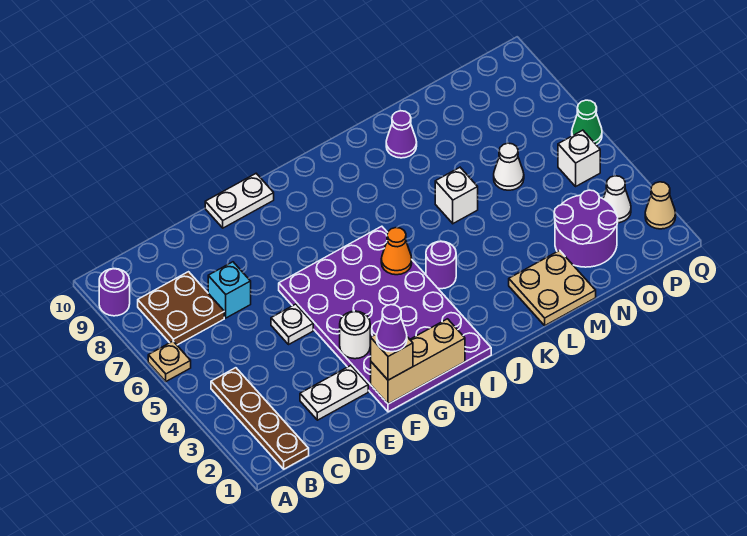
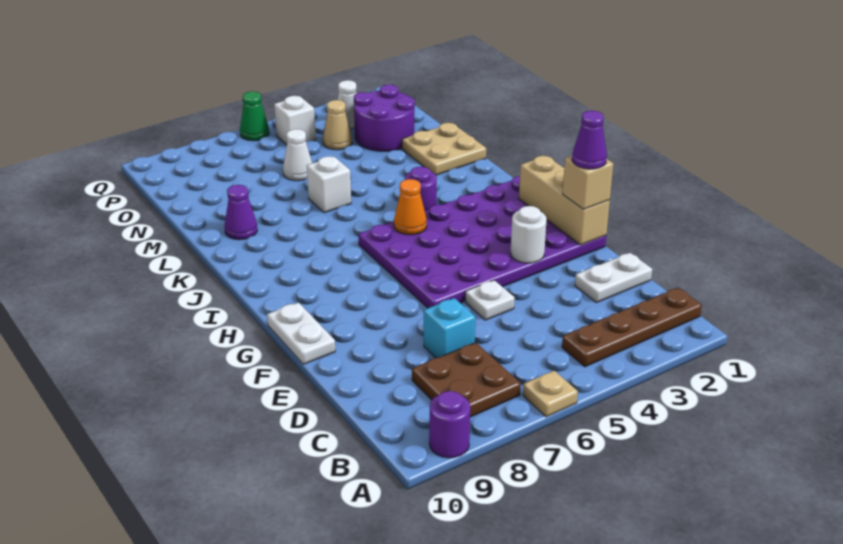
white plate D2:E2 level 1 -> white plate D1:D2 level 1
tan cone Q2 level 1 -> tan cone O4 level 1

